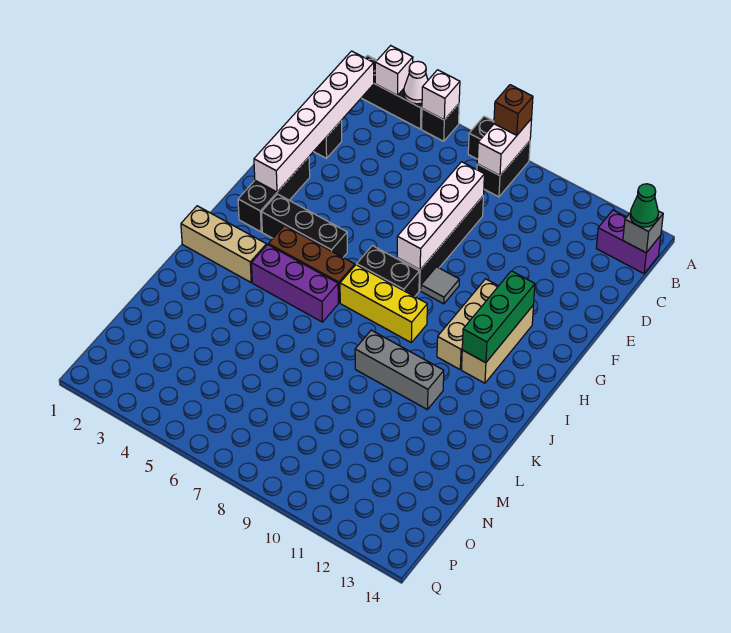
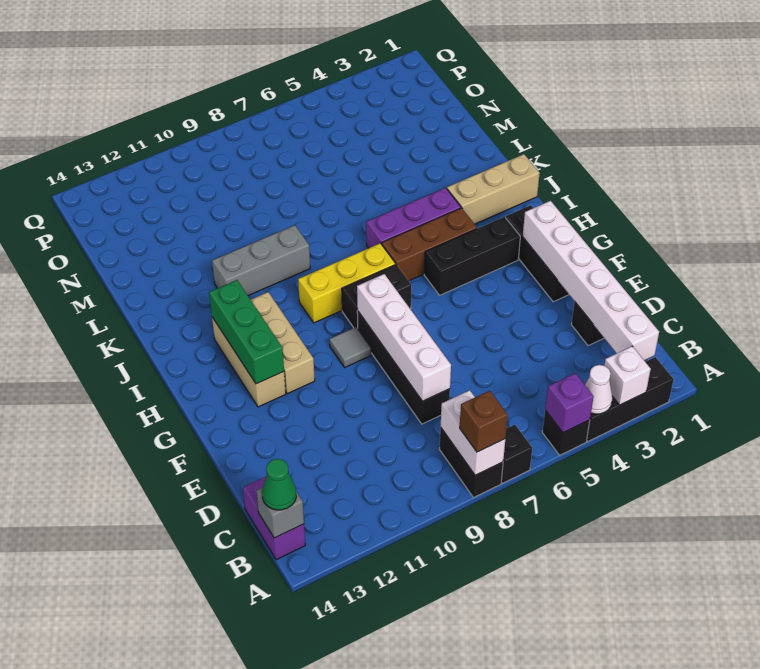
white brick A5 level 2 -> purple brick A5 level 2
purple brick B13:B14 level 1 -> purple brick B14:C14 level 1

